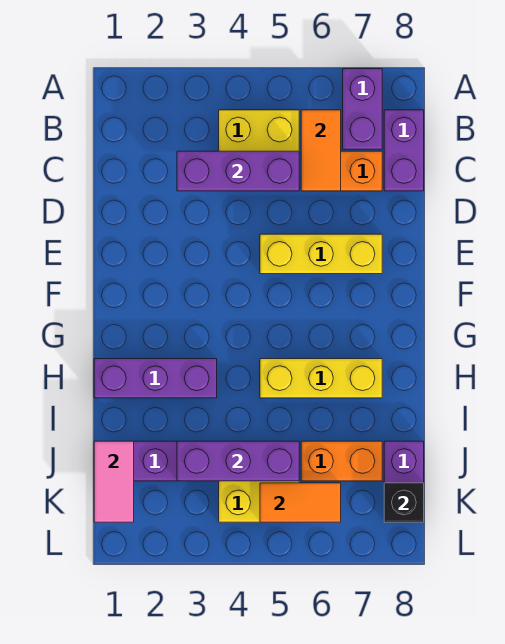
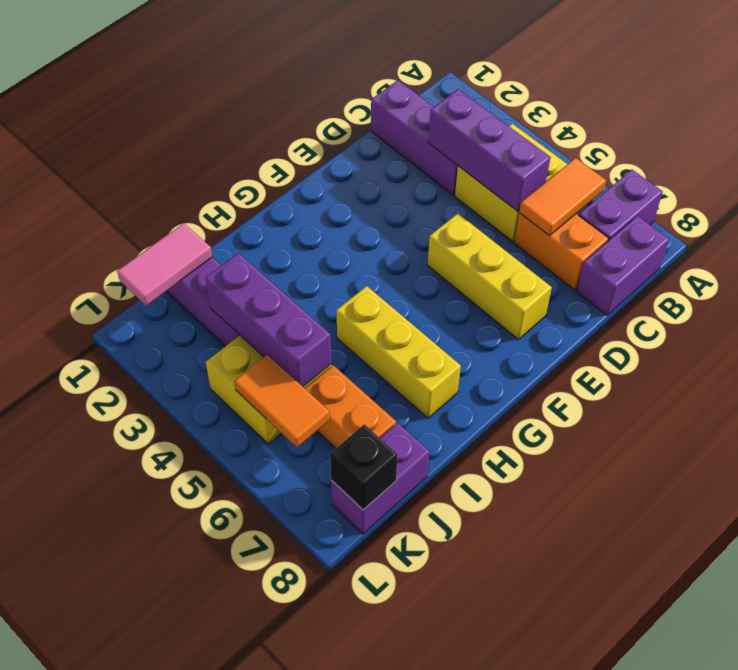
purple brick H1:H3 level 1 -> purple brick C1:C3 level 1

